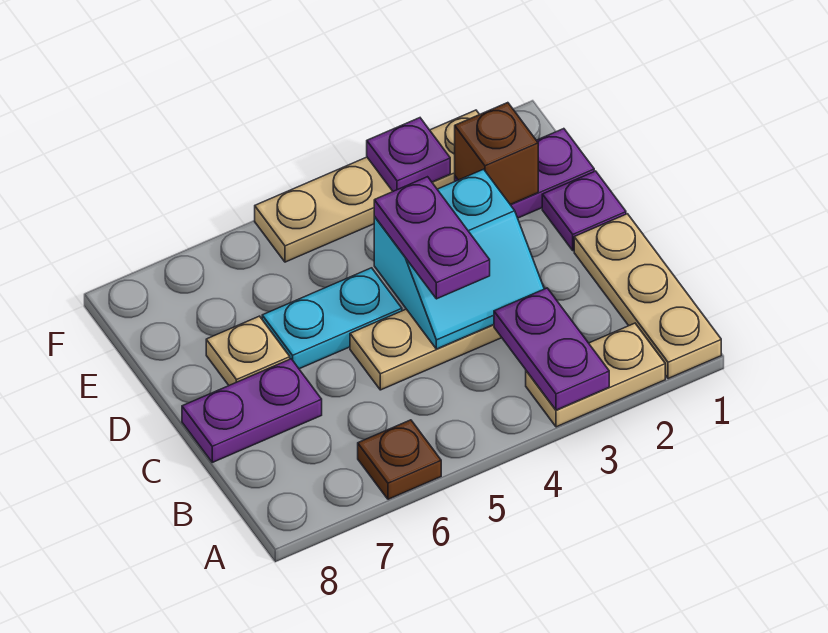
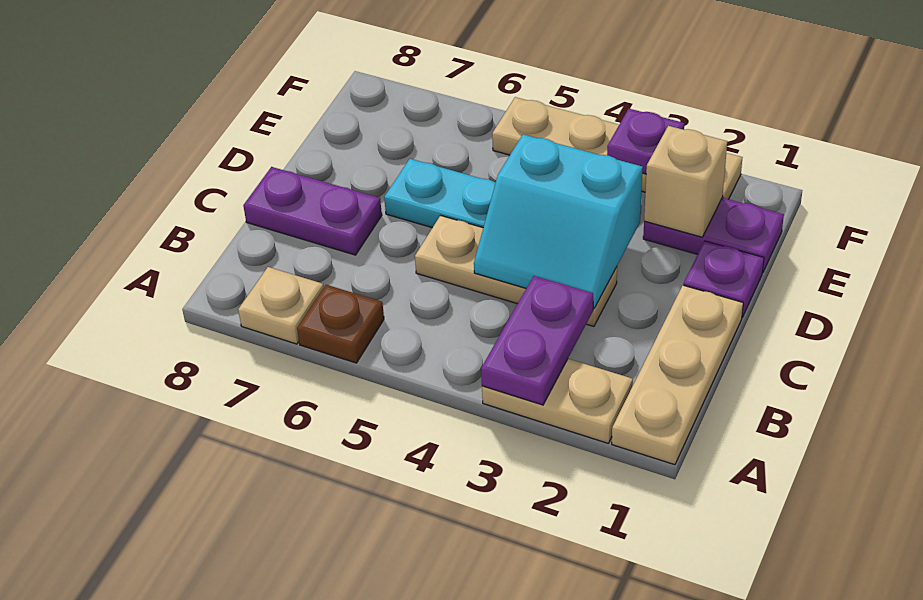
purple plate C4:D4 level 3 -> none
tan plate D7 level 1 -> tan plate A7 level 1
brown brick E2 level 2 -> tan brick E2 level 2

